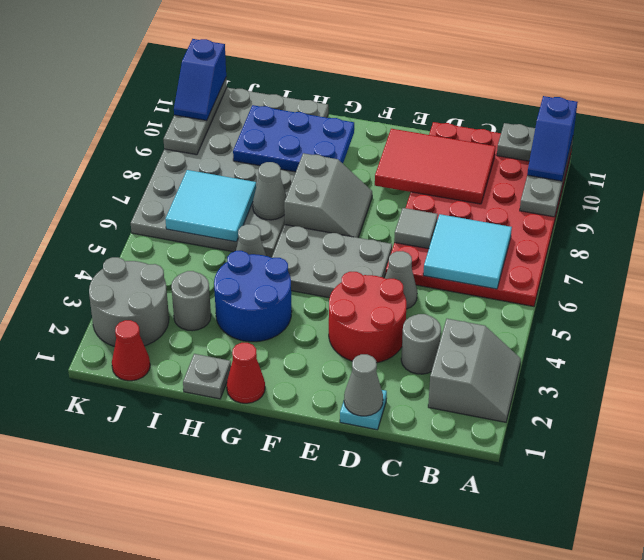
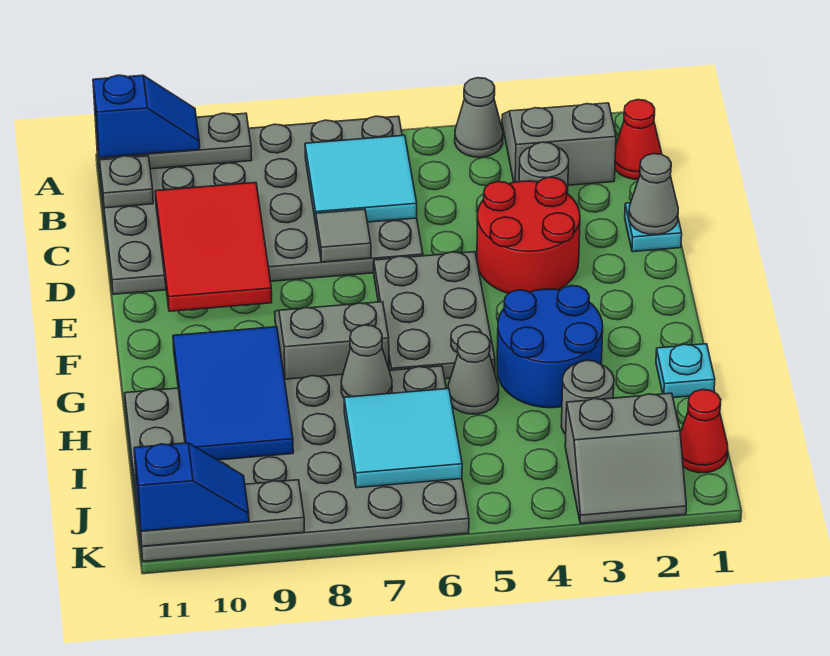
red plate A6:D11 level 1 -> grey plate A6:D11 level 1
grey cone D5 level 1 -> grey cone A4 level 1
red cone G1 level 1 -> red cone B1 level 1
blue plate G9:I10 level 2 -> blue tile G9:I10 level 2
grey plate H1 level 1 -> cyan plate H1 level 1
grey round brick J2:K3 level 1 -> grey slope J2:K3 level 1 top J

